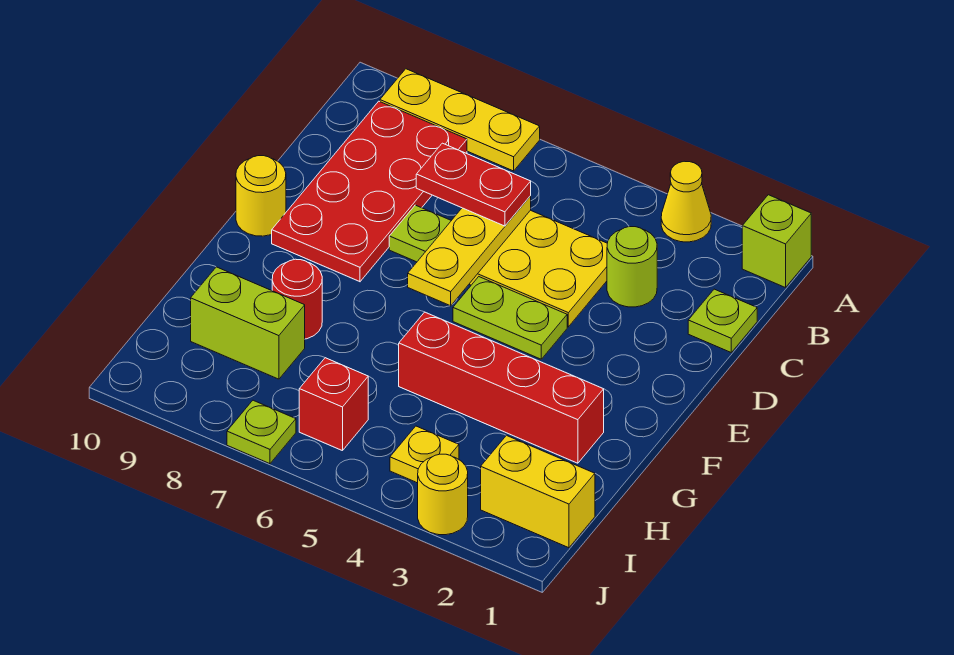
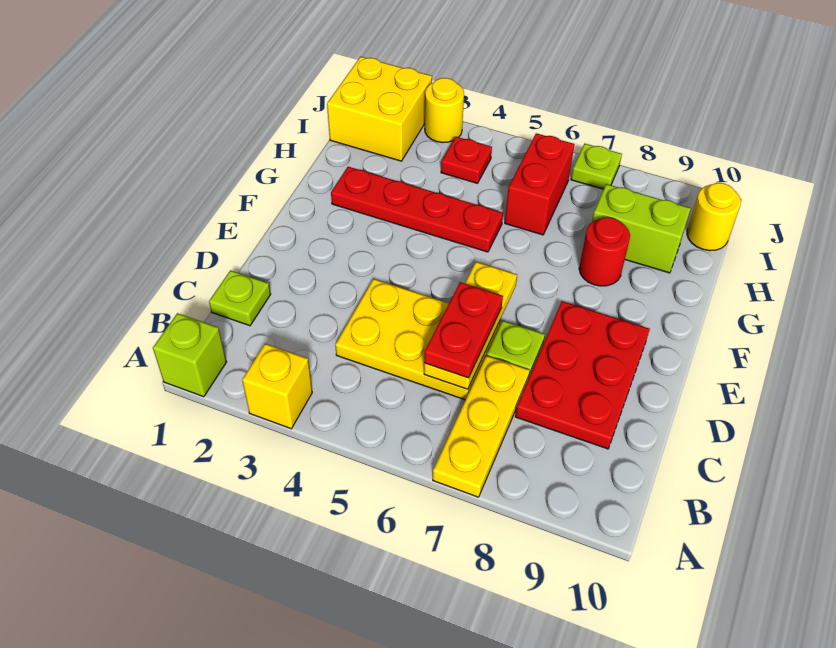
yellow cone A3 level 1 -> yellow brick A3 level 1
yellow plate A7:A9 level 1 -> yellow plate A7:C7 level 1
red plate B8:E9 level 1 -> red plate C8:E9 level 1
lime round brick C3 level 1 -> none
red plate C6:C7 level 3 -> red plate C6:D6 level 3
lime plate E4:E5 level 1 -> none
yellow round brick E10 level 1 -> yellow round brick I10 level 1
red brick G2:G5 level 1 -> red plate G2:G5 level 1
yellow brick I1:I2 level 1 -> yellow brick I1:J2 level 1
yellow plate I4 level 1 -> red plate I4 level 1
red brick I6 level 1 -> red brick H6:I6 level 1

